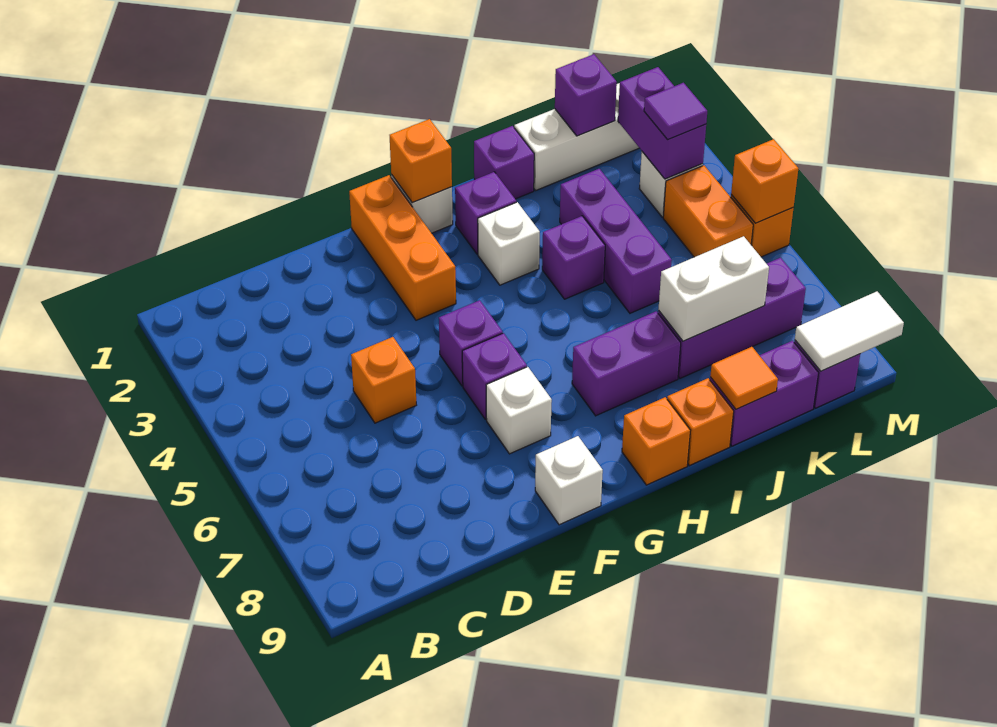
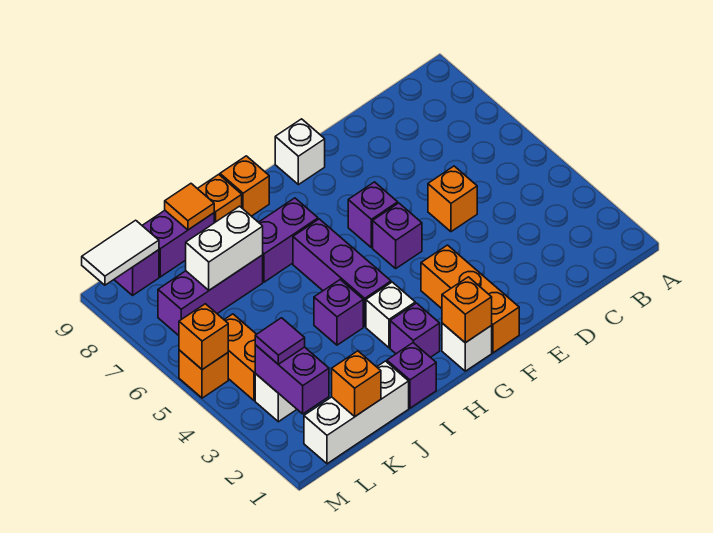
white brick F7 level 1 -> none
purple brick J3:J5 level 1 -> purple brick H4:H6 level 1
purple brick K1 level 2 -> orange brick K1 level 2

